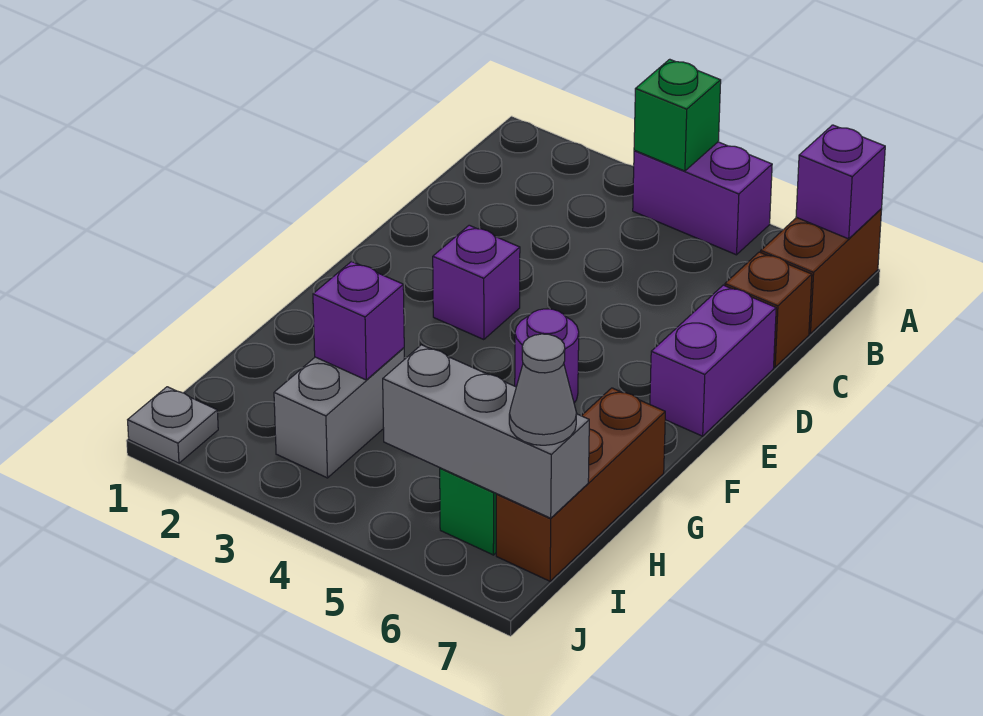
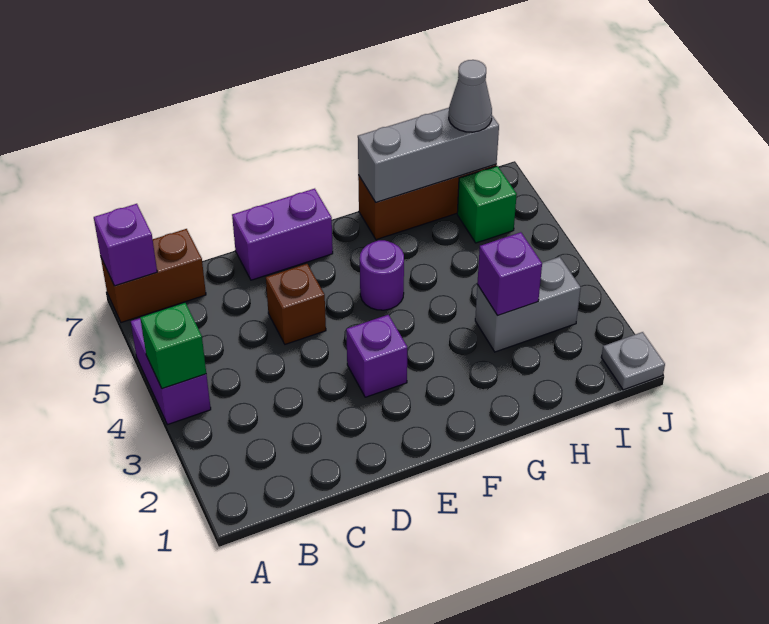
brown brick C7 level 1 -> brown brick D5 level 1
grey brick I5:I7 level 2 -> grey brick G7:I7 level 2

